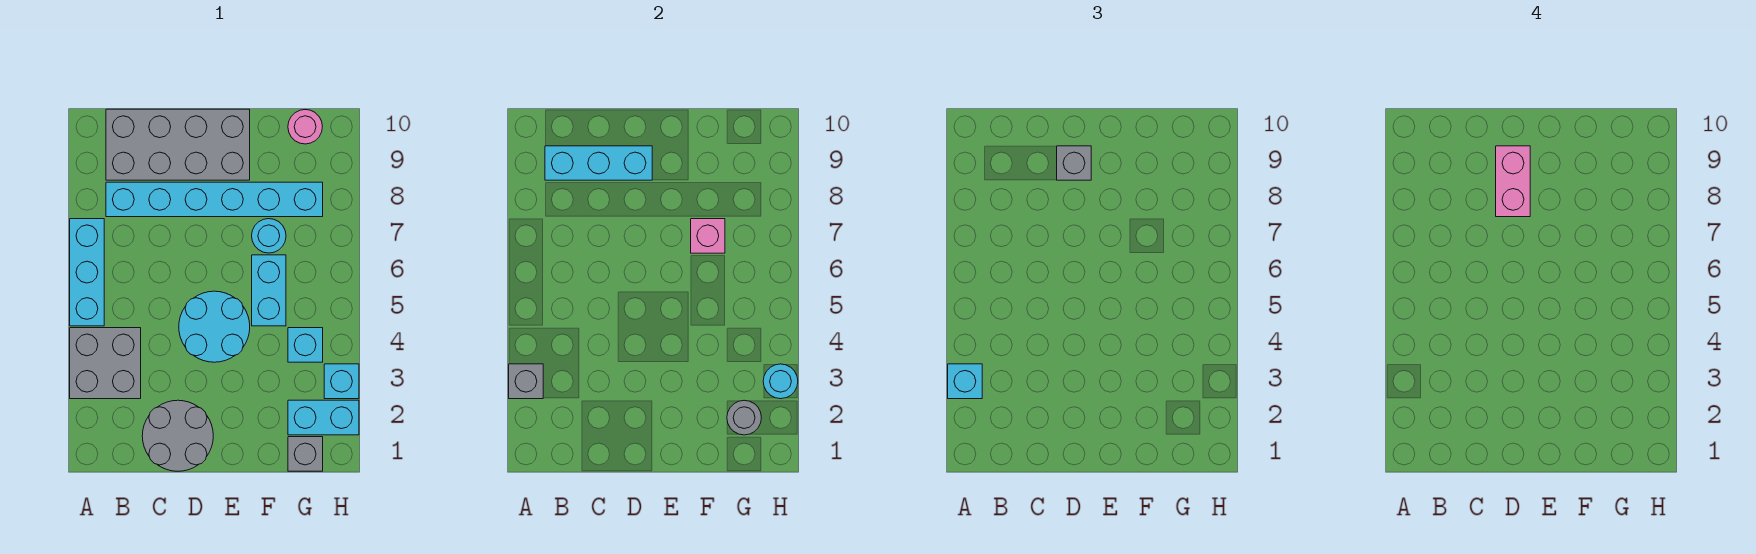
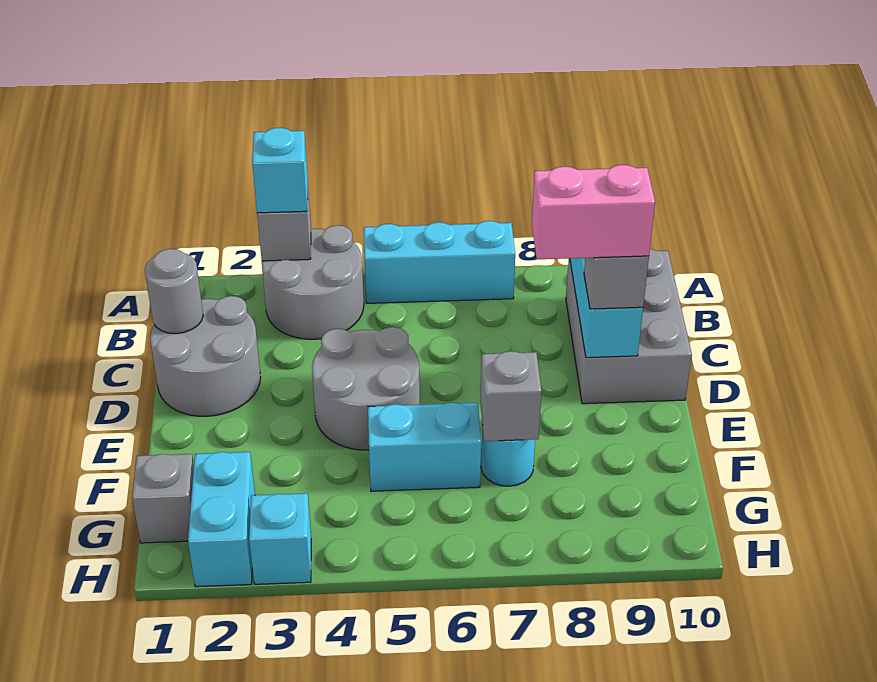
grey brick A3:B4 level 1 -> grey round brick A3:B4 level 1
cyan brick B8:G8 level 1 -> none
grey brick B9:E10 level 1 -> grey brick B9:D10 level 1
cyan round brick D4:E5 level 1 -> grey round brick D4:E5 level 1
pink brick F7 level 2 -> grey brick F7 level 2
grey round brick G2 level 2 -> grey round brick C1 level 2
cyan brick G4 level 1 -> none
pink round brick G10 level 1 -> none
cyan round brick H3 level 2 -> none

